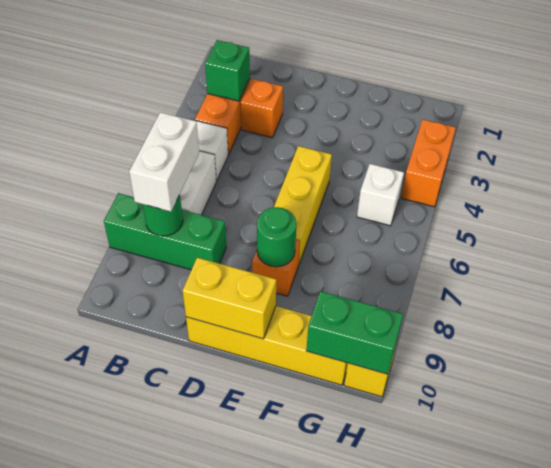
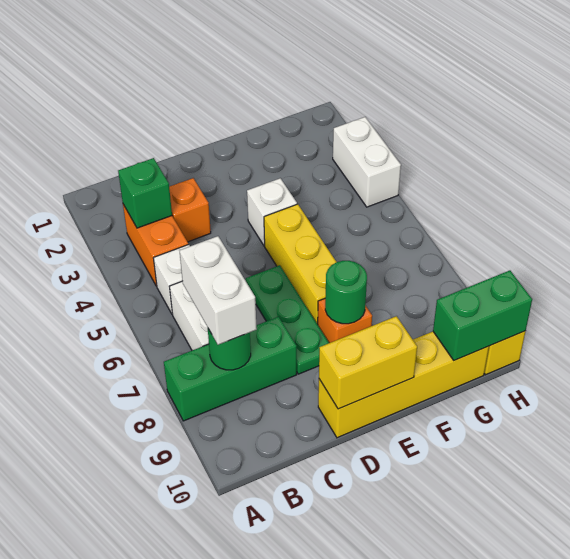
none -> green plate D6:D8 level 1
white brick G5 level 1 -> white brick E4 level 1
orange brick H3:H4 level 1 -> white brick H3:H4 level 1

